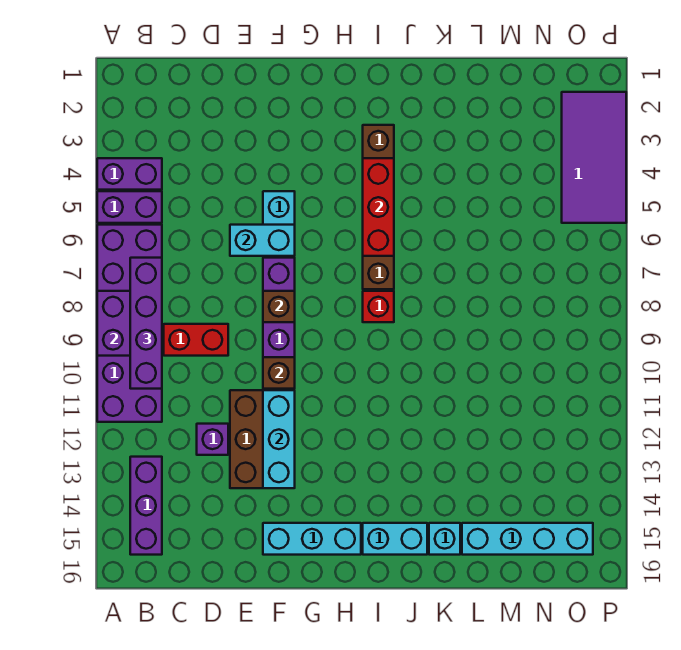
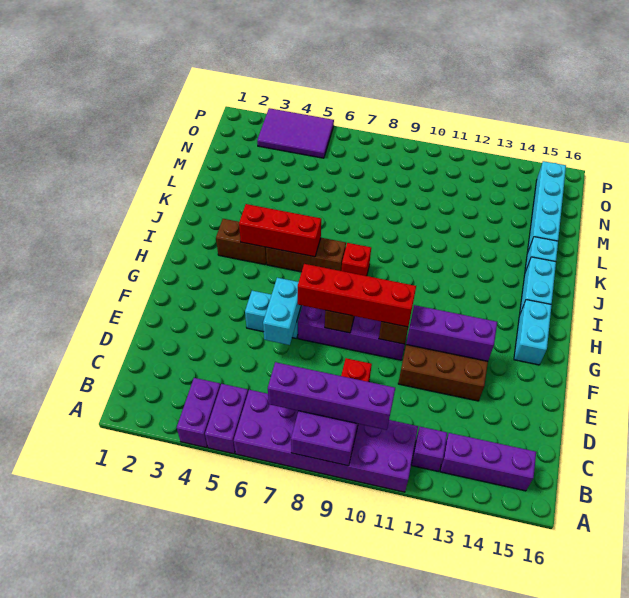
purple brick D12 level 1 -> purple brick B12 level 1
none -> red brick F7:F10 level 3
cyan brick F11:F13 level 2 -> purple brick F11:F13 level 2
cyan brick F15:H15 level 1 -> cyan brick G15:H15 level 1
purple tile O2:P5 level 1 -> purple tile O3:P5 level 1

